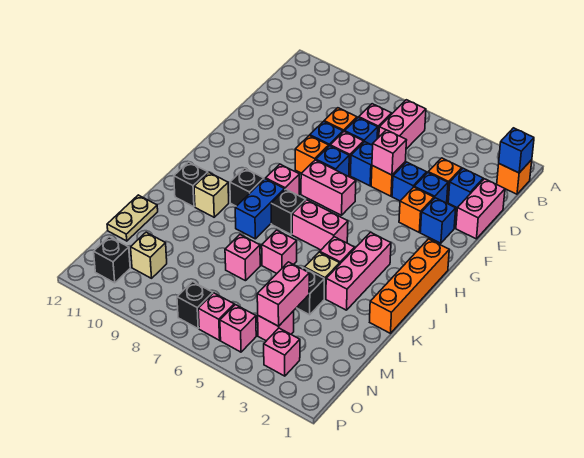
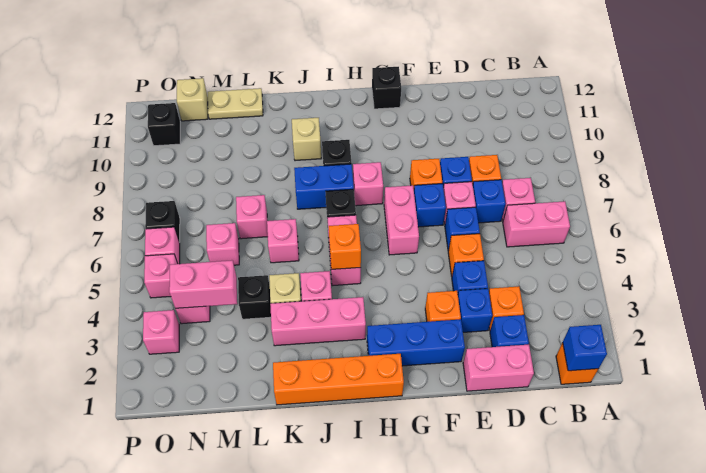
pink brick E5 level 2 -> pink brick M6 level 1
blue brick F2 level 1 -> blue brick F2:H2 level 1
none -> orange brick I5 level 2
black brick J11 level 1 -> black brick G12 level 1
tan brick N10 level 1 -> tan brick N12 level 1

